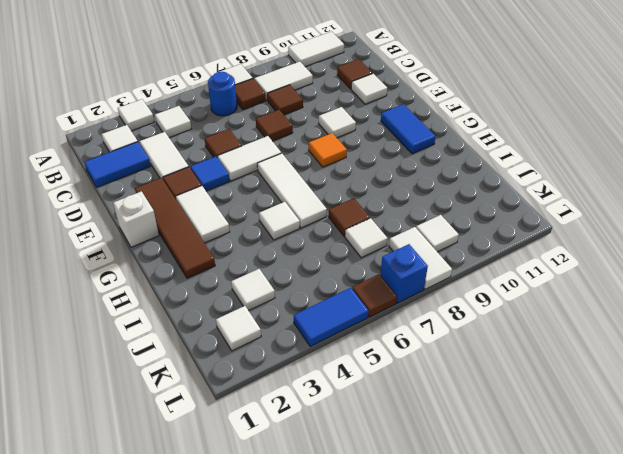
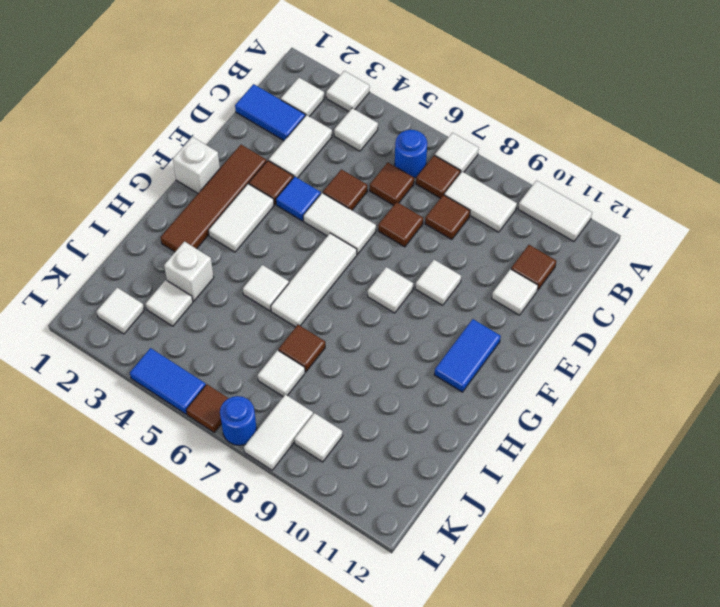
none -> brown tile C6 level 1
orange tile F8 level 1 -> white tile F8 level 1
none -> white brick I3 level 1
blue brick L7 level 1 -> blue round brick L7 level 1

